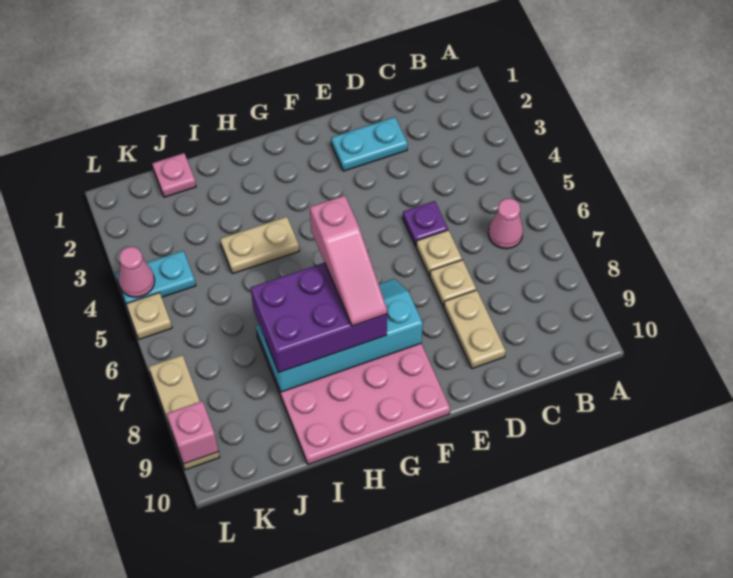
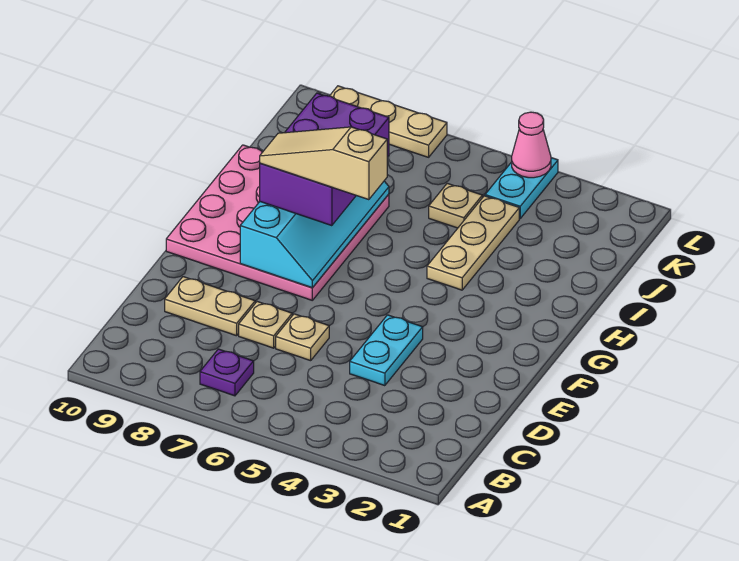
pink cone B6 level 1 -> none
cyan plate D2:E2 level 1 -> cyan plate D4:E4 level 1
purple plate D5 level 1 -> purple plate B7 level 1
pink slope G6:G8 level 4 top 6 -> tan slope G6:G8 level 4 top 6
tan plate H4:I4 level 1 -> tan plate H4:J4 level 1
pink plate J1 level 1 -> none
tan plate L5 level 1 -> tan plate J5 level 1
pink brick L9 level 2 -> none

